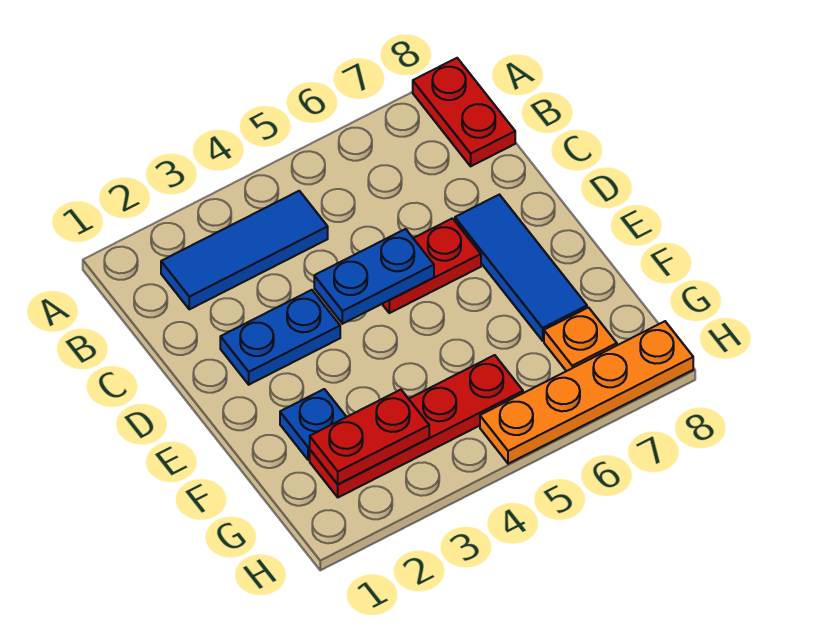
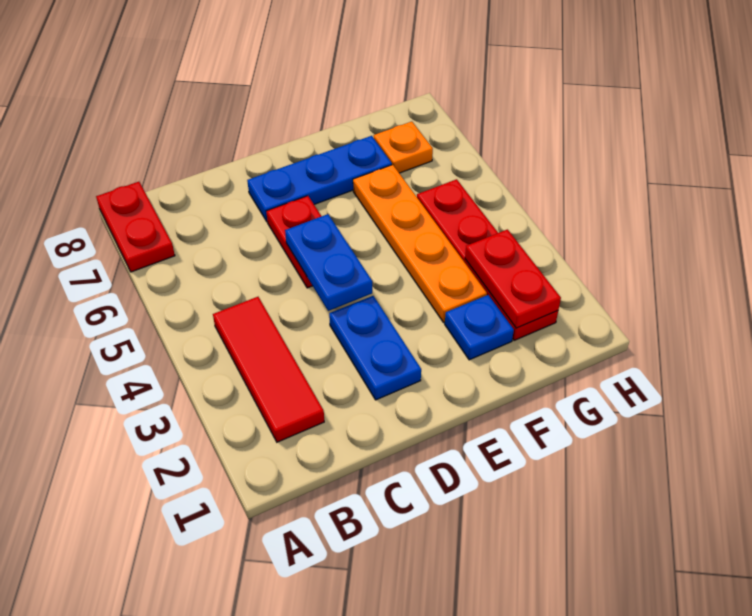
red plate A8:B8 level 1 -> red plate A7:A8 level 1
blue tile B2:B4 level 1 -> red tile B2:B4 level 1
blue tile D7:F7 level 1 -> blue plate D7:F7 level 1
orange plate H5:H8 level 1 -> orange plate F3:F6 level 1

